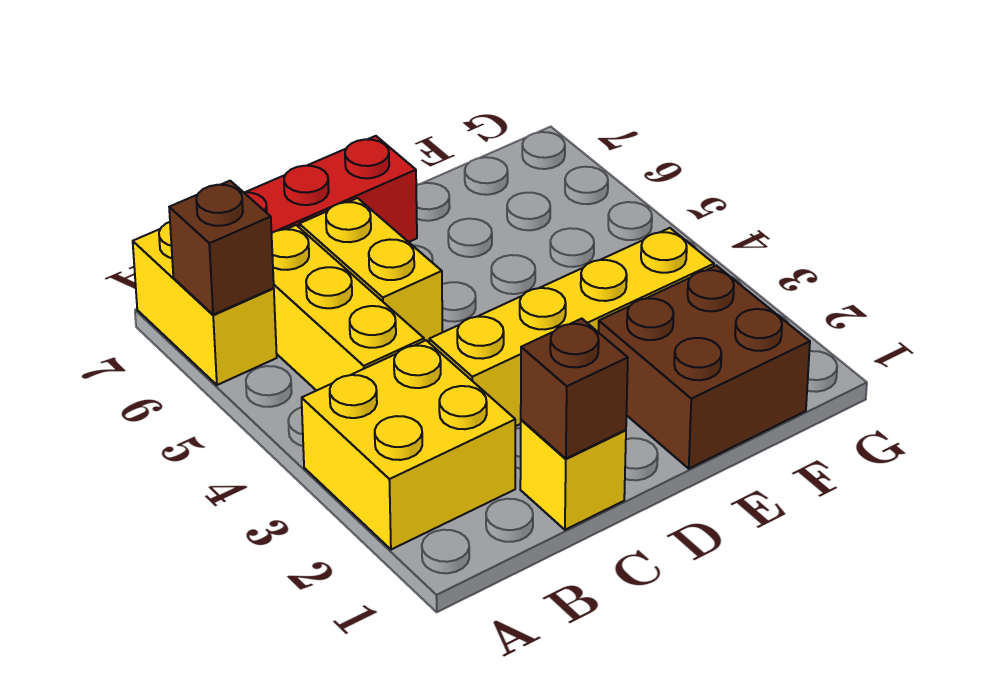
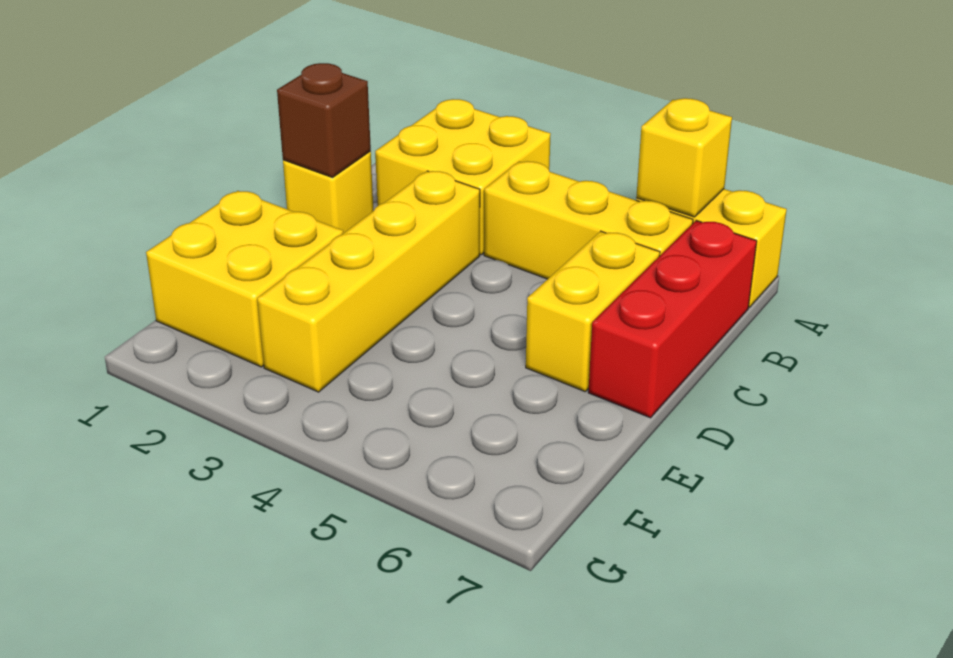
brown brick A6 level 2 -> yellow brick A6 level 2
yellow brick C5:C6 level 1 -> yellow brick C6:D6 level 1
brown brick E1:F2 level 1 -> yellow brick E1:F2 level 1

